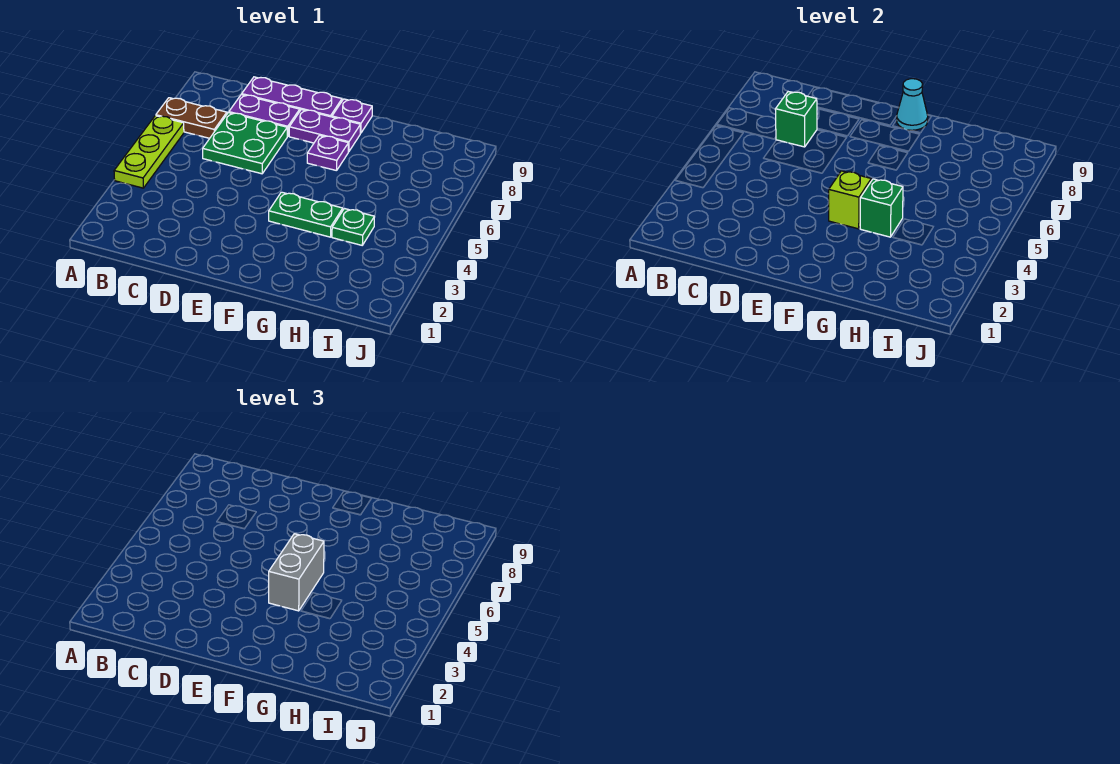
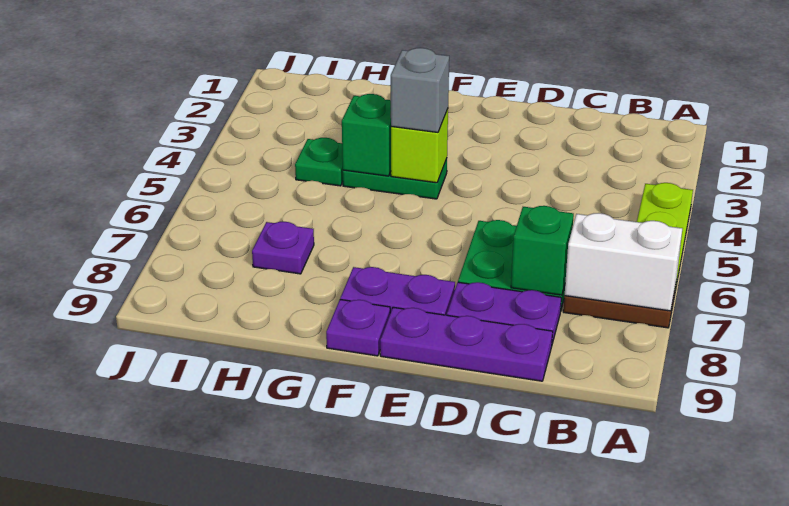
none -> white brick A7:B7 level 2
grey brick F4:F5 level 3 -> grey brick F4 level 3
purple plate F7 level 1 -> purple plate H7 level 1
cyan cone F9 level 2 -> none

